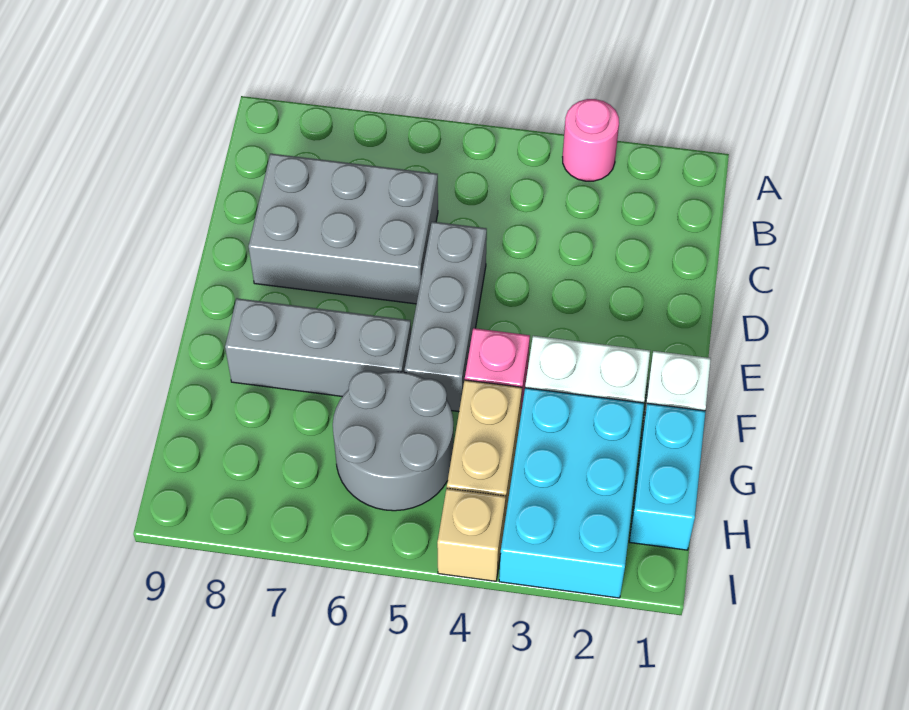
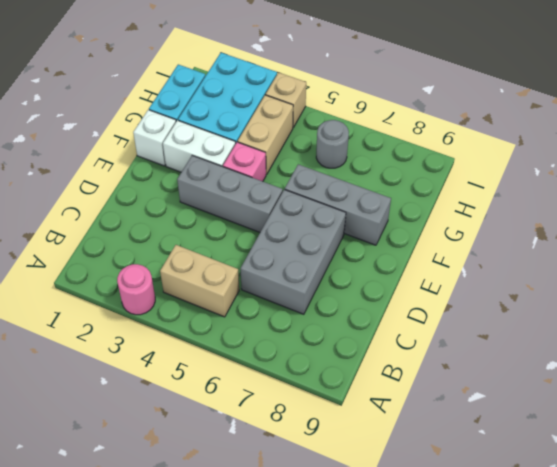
none -> tan brick B4:B5 level 1
grey brick C6:D8 level 1 -> grey brick C6:E7 level 1
grey brick D5:F5 level 1 -> grey brick E3:E5 level 1
grey round brick G5:H6 level 1 -> grey round brick H6 level 1

